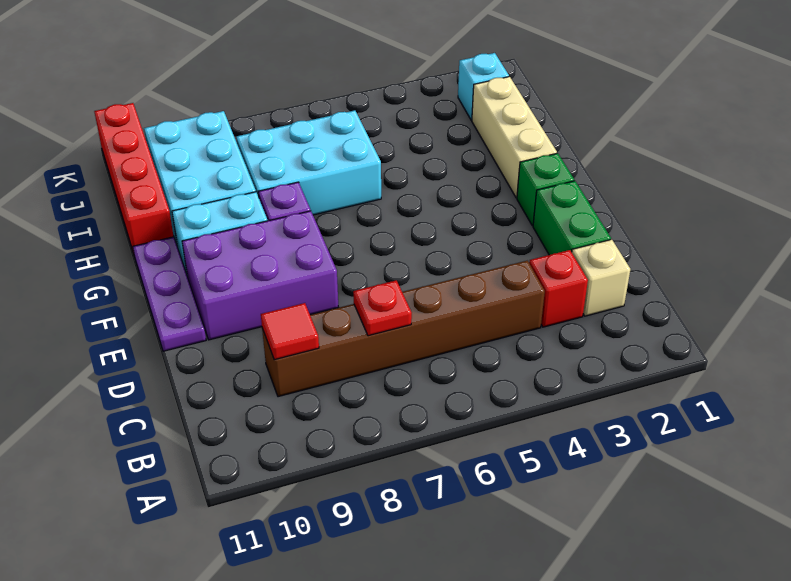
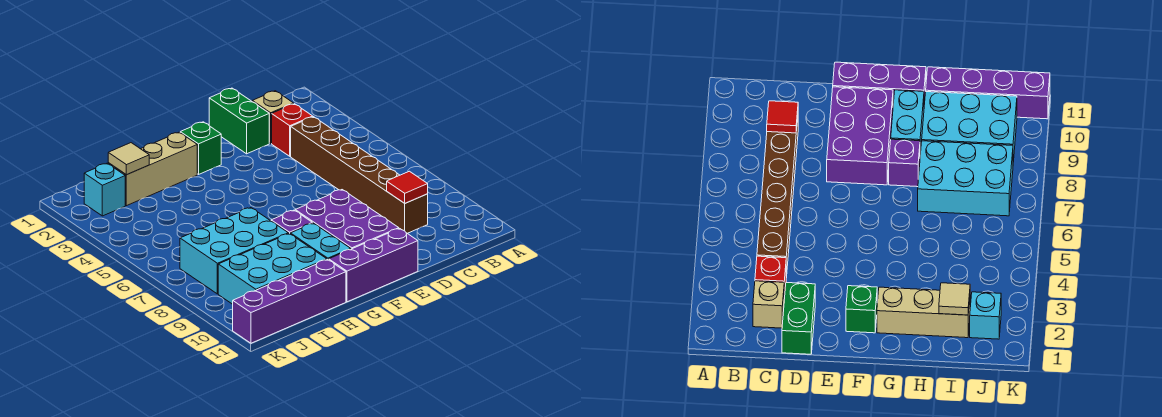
red plate C7 level 2 -> none
green brick D2:E2 level 1 -> green brick D1:D2 level 1
purple plate E11:G11 level 1 -> purple brick E11:G11 level 1
cyan brick H6:I8 level 1 -> cyan brick H7:J8 level 1
red brick H11:K11 level 1 -> purple brick H11:K11 level 1
none -> tan tile I2 level 2

